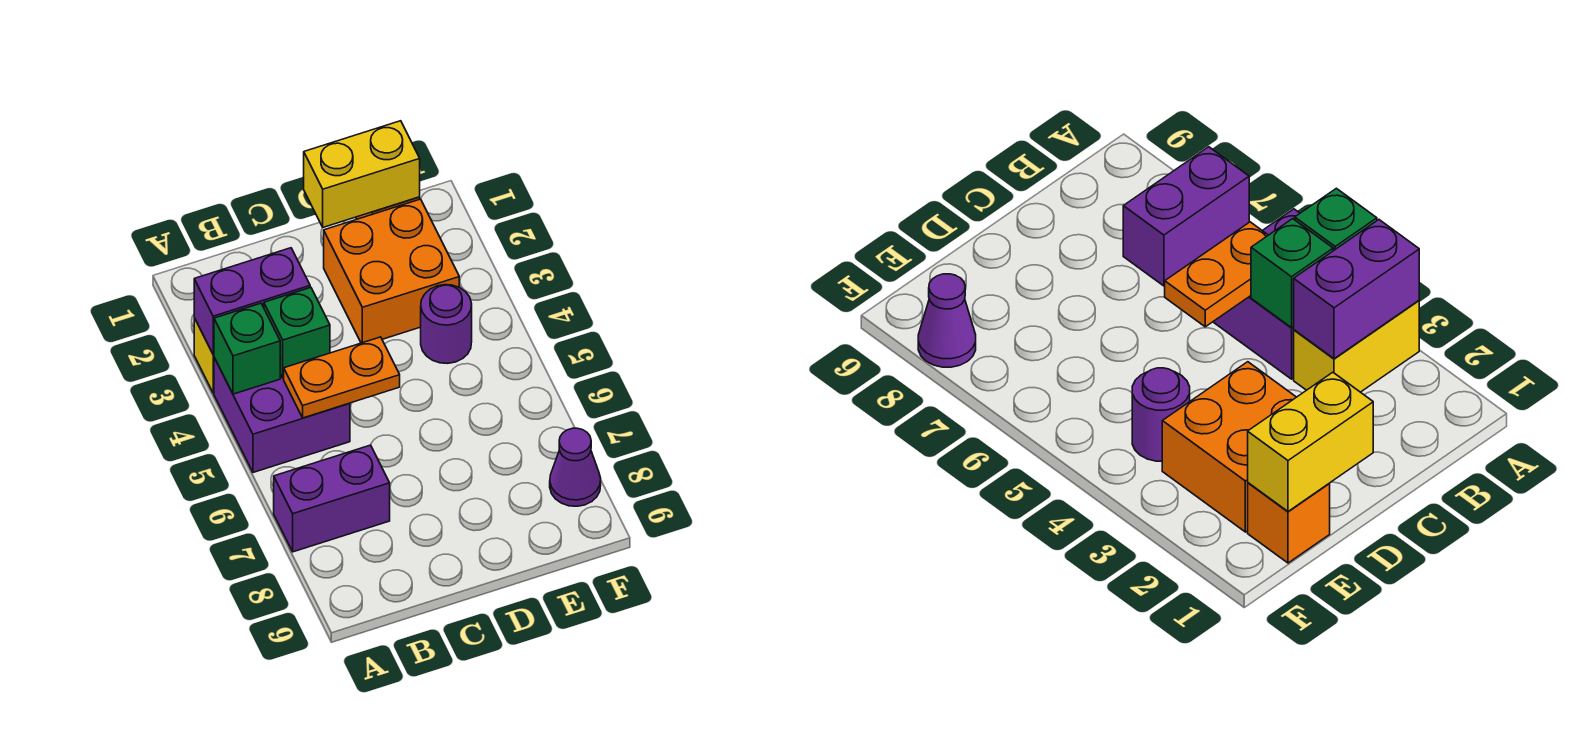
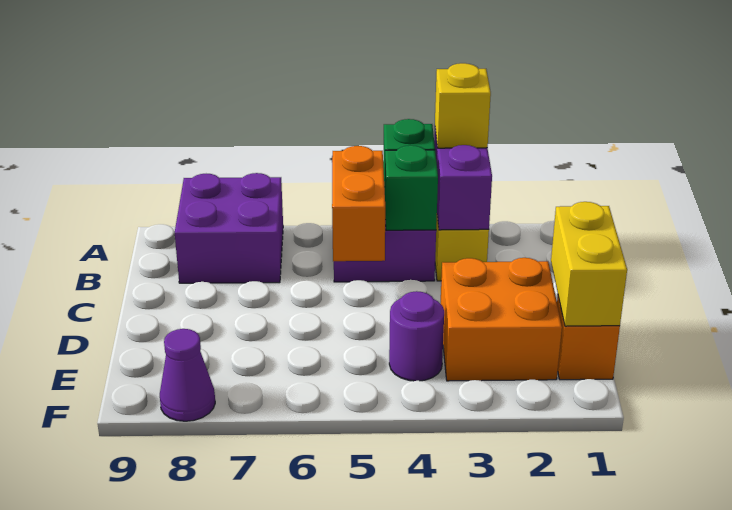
none -> yellow brick A3 level 3
purple brick A7:B7 level 1 -> purple brick A7:B8 level 1
orange plate B5:C5 level 2 -> orange brick B5:C5 level 2

